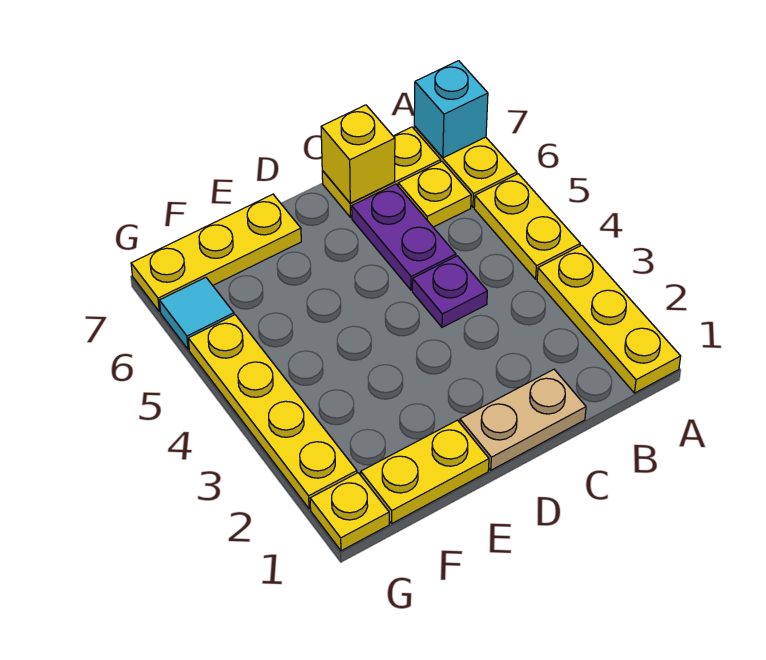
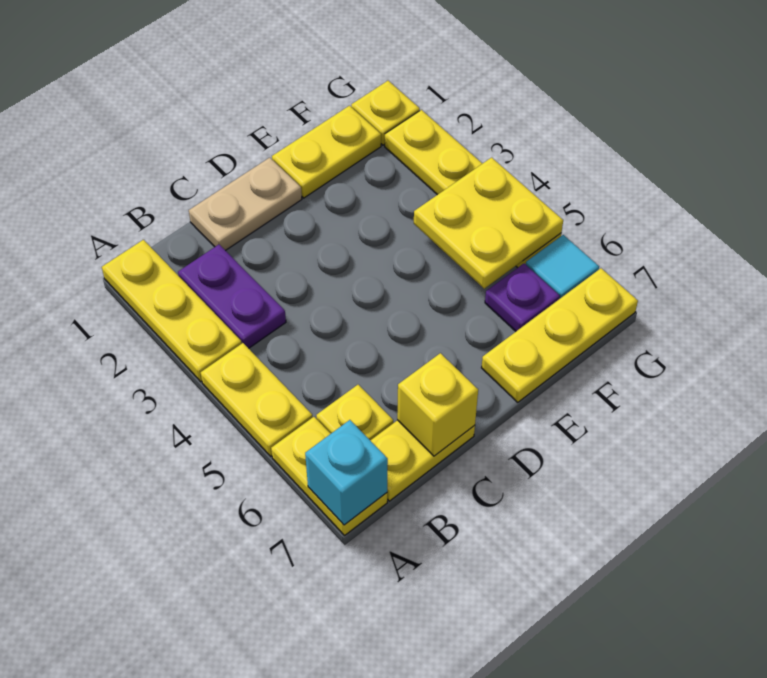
purple plate C4 level 1 -> purple plate F6 level 1
purple plate C5:C6 level 1 -> purple plate B2:B3 level 1
none -> yellow plate F4:G5 level 2

